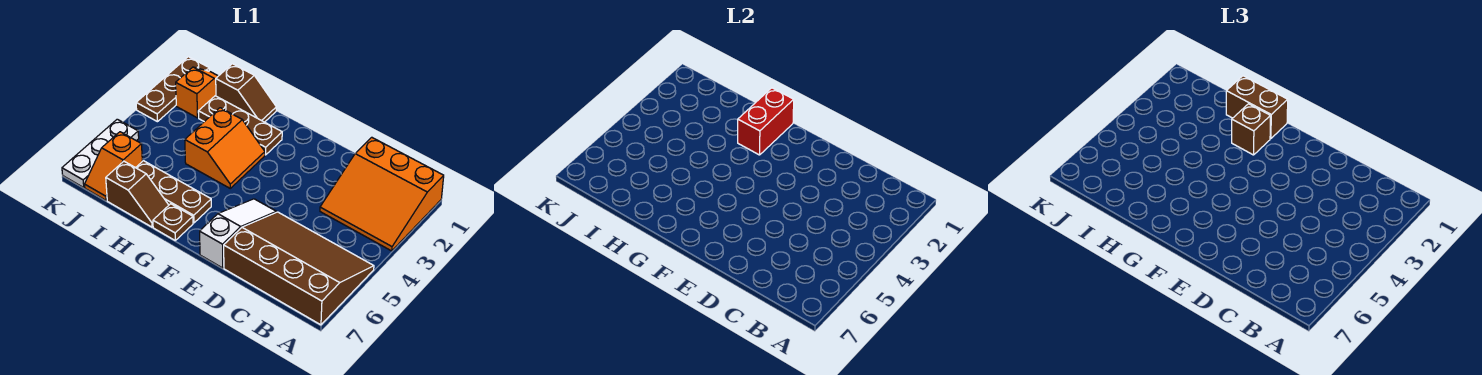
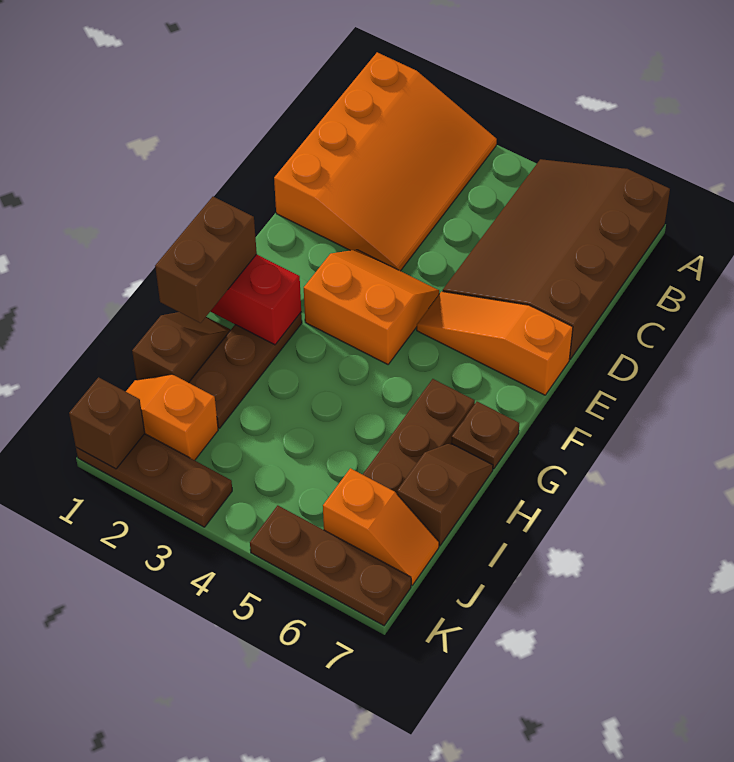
orange slope A1:C3 level 1 top 1 -> orange slope A1:D3 level 1 top 1
white slope E5:E7 level 1 top 7 -> orange slope E5:E7 level 1 top 7
brown brick G2 level 3 -> brown brick K1 level 2
orange slope G3:H4 level 1 top H -> orange slope E3:F4 level 1 top F
white plate K5:K7 level 1 -> brown plate K5:K7 level 1

